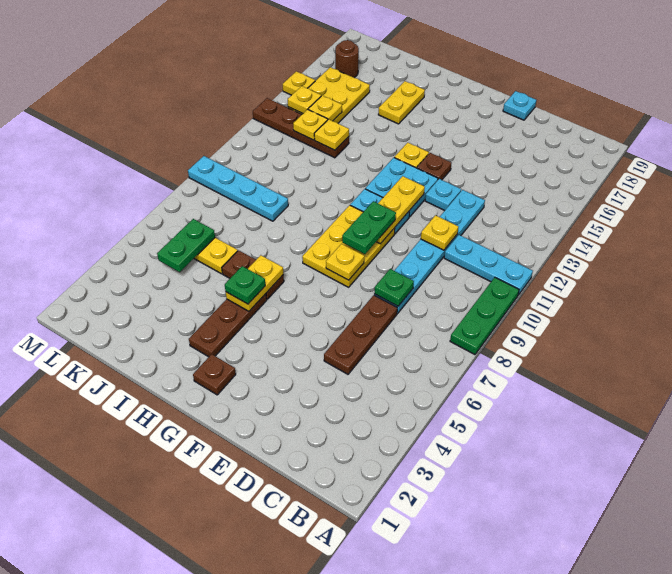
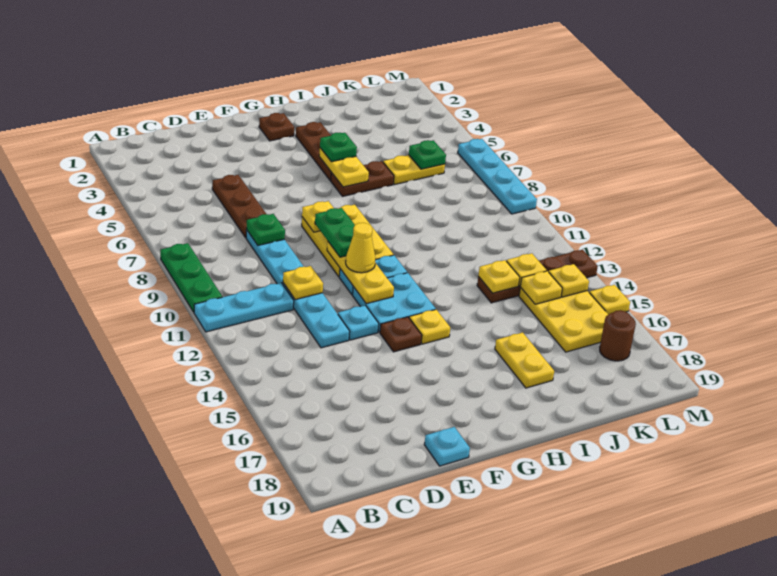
none -> yellow cone F11 level 3
cyan plate J9:M9 level 1 -> cyan plate M6:M9 level 1
green plate K5:K6 level 2 -> green plate K6 level 2

